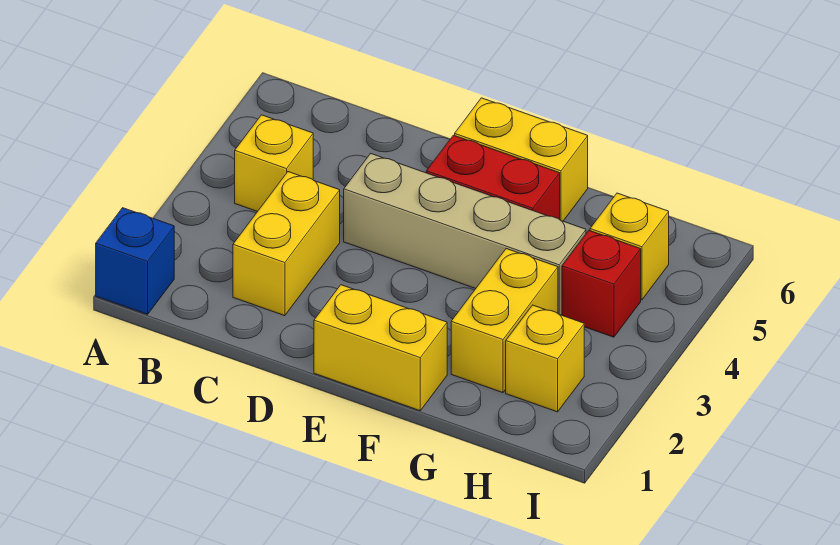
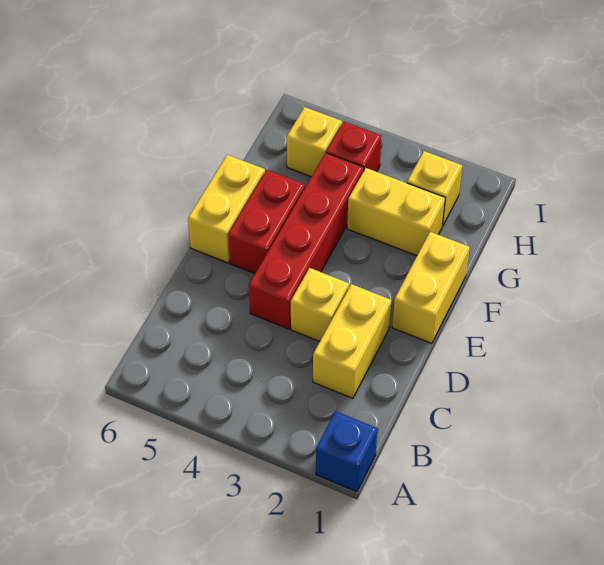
yellow brick B4 level 1 -> yellow brick D3 level 1
yellow brick C2:C3 level 1 -> yellow brick C2:D2 level 1
tan brick D4:G4 level 1 -> red brick D4:G4 level 1

